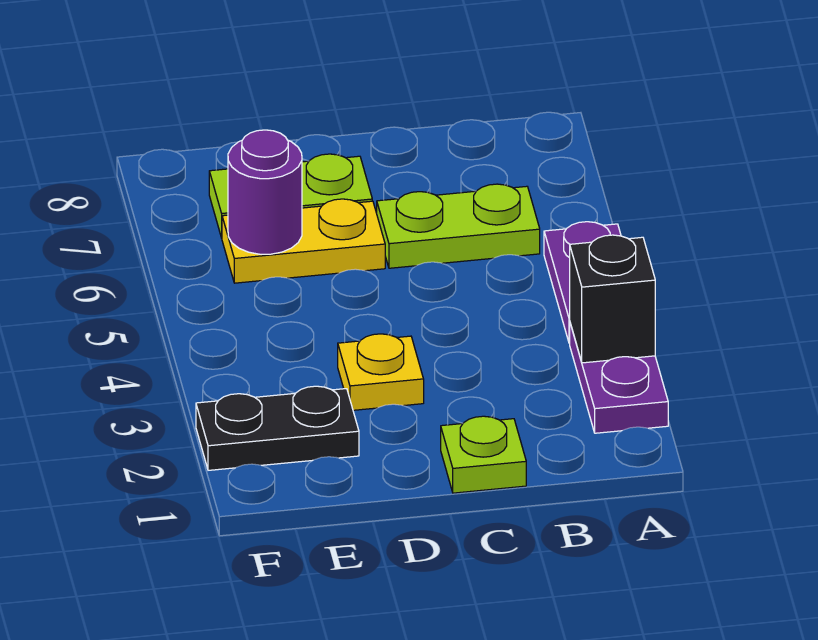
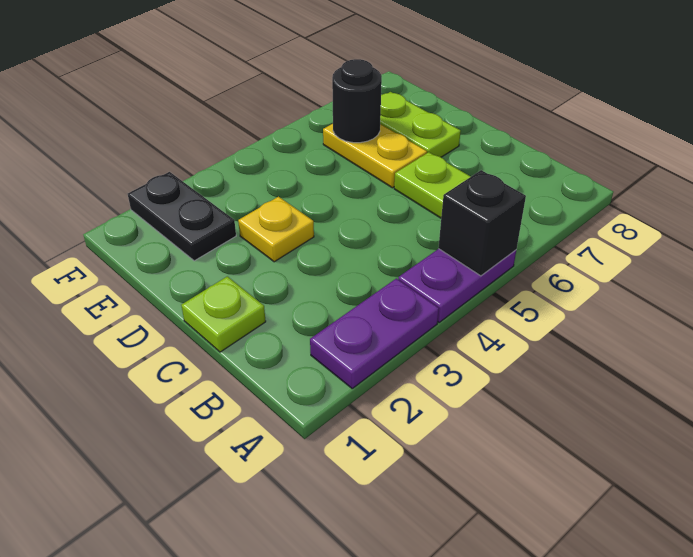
black brick A3 level 2 -> black brick A5 level 2
purple round brick E6 level 2 -> black round brick E6 level 2

